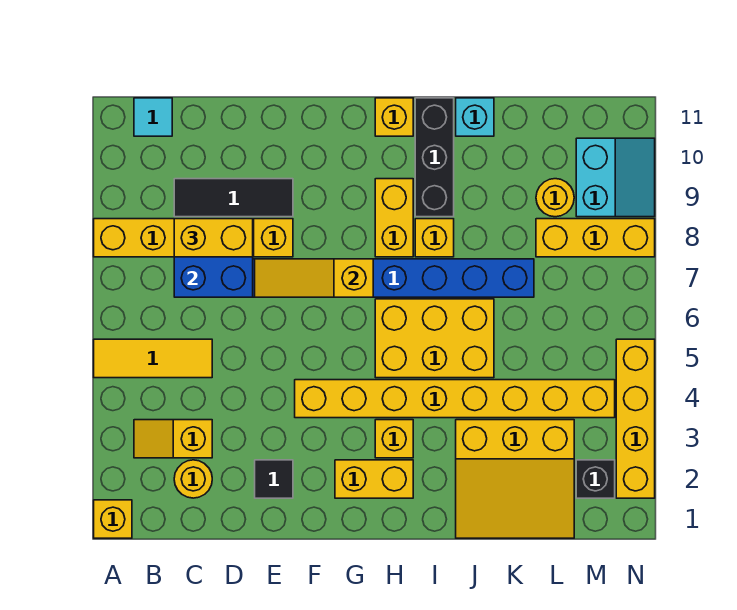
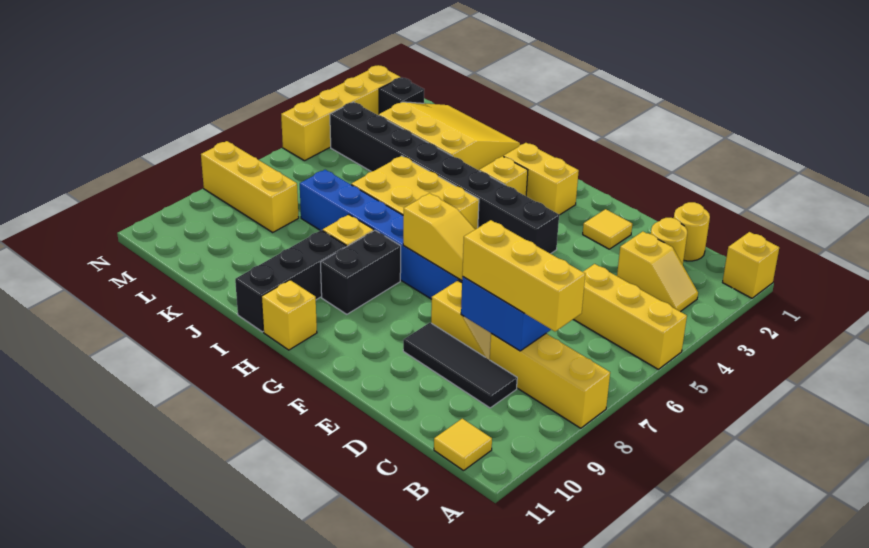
yellow tile A5:C5 level 1 -> yellow brick A5:C5 level 1
cyan tile B11 level 1 -> yellow tile B11 level 1
yellow brick C8:D8 level 3 -> yellow brick B8:D8 level 3
black tile E2 level 1 -> yellow tile E2 level 1
yellow brick F4:M4 level 1 -> black brick F4:M4 level 1
yellow brick H8:H9 level 1 -> black brick H8:H9 level 1
cyan brick J11 level 1 -> none
yellow round brick L9 level 1 -> yellow round brick C1 level 1
cyan slope M9:N10 level 1 top M -> none

